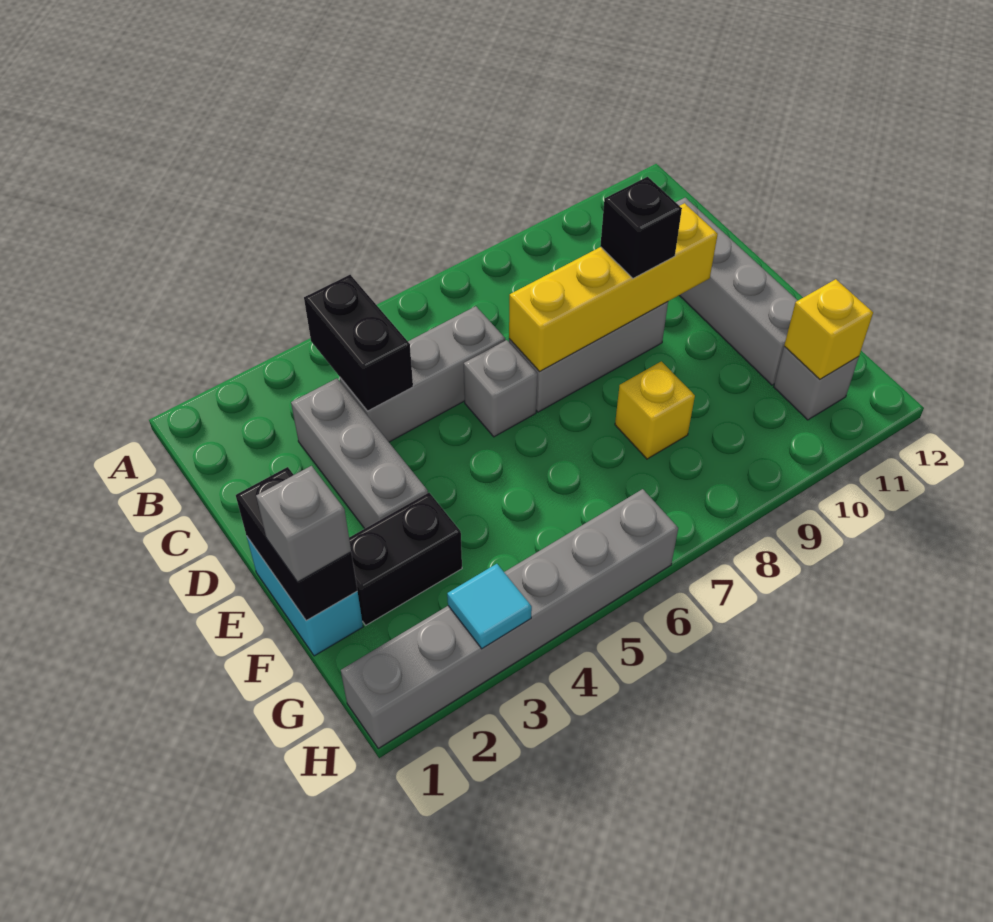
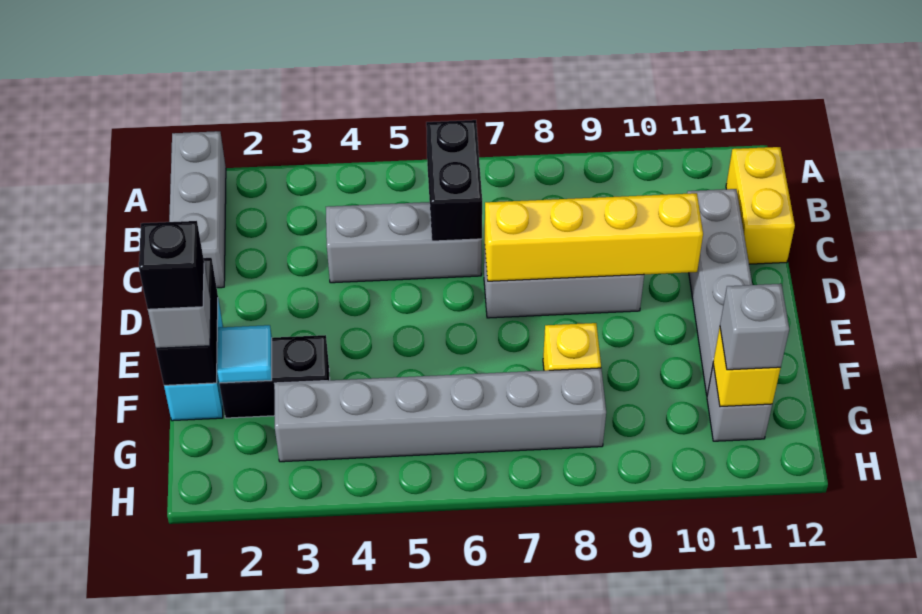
black brick B4:C4 level 2 -> black brick B6:C6 level 2
none -> yellow brick B12:C12 level 1
grey brick C3:E3 level 1 -> grey brick A1:C1 level 1
grey brick D6 level 1 -> grey brick G11 level 3
black brick D9 level 3 -> black brick F1 level 4
grey brick H1:H6 level 1 -> grey brick G3:G8 level 1
cyan tile H3 level 2 -> cyan tile F2 level 2

